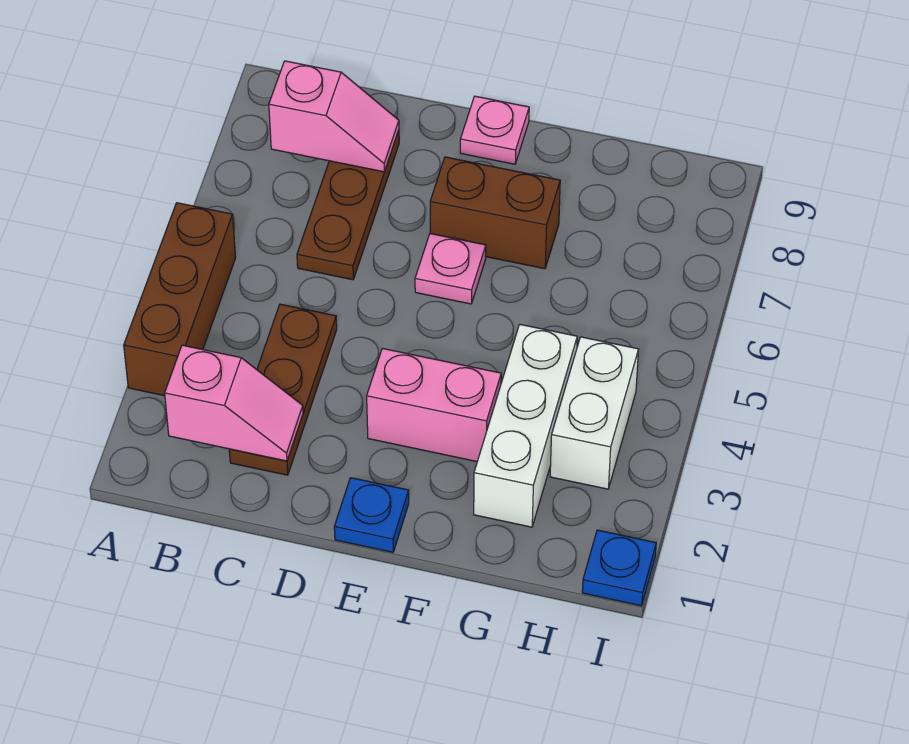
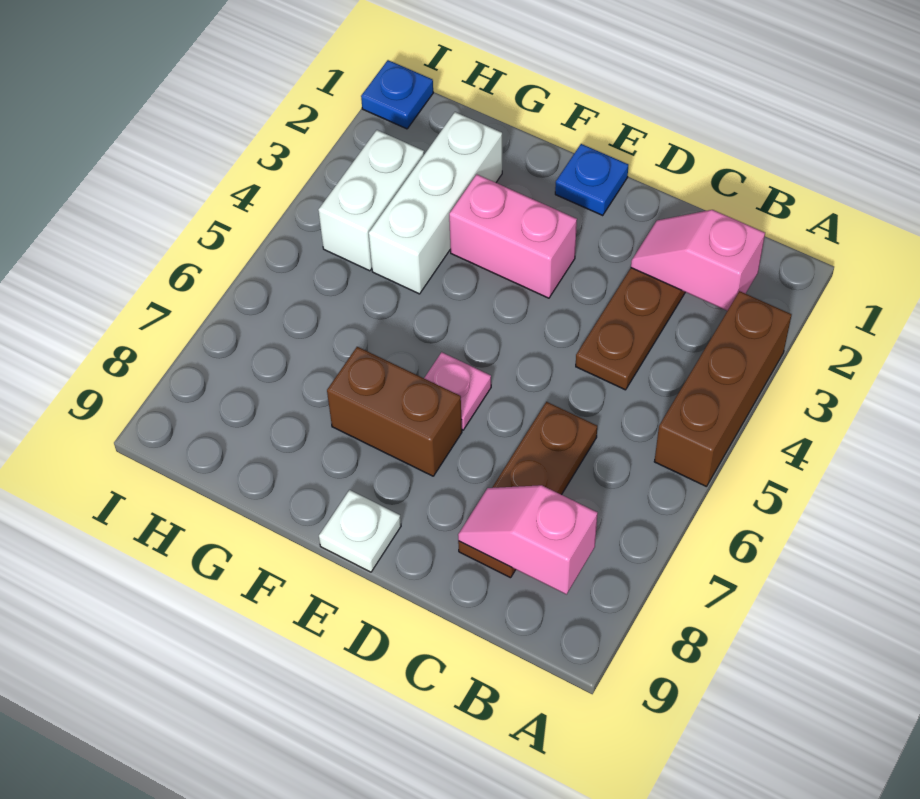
pink plate E9 level 1 -> white plate E9 level 1

